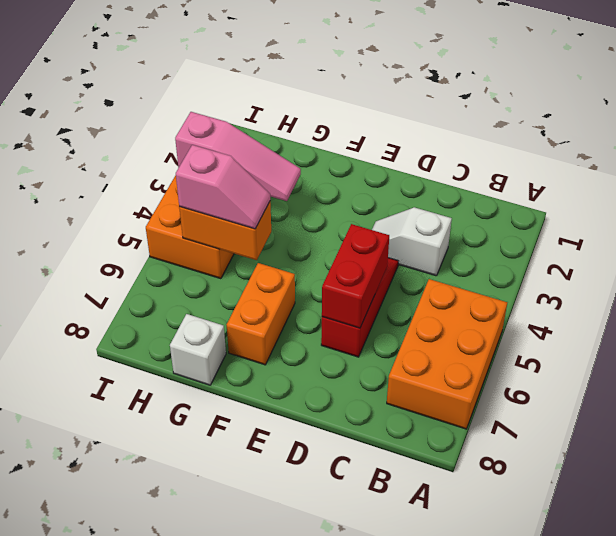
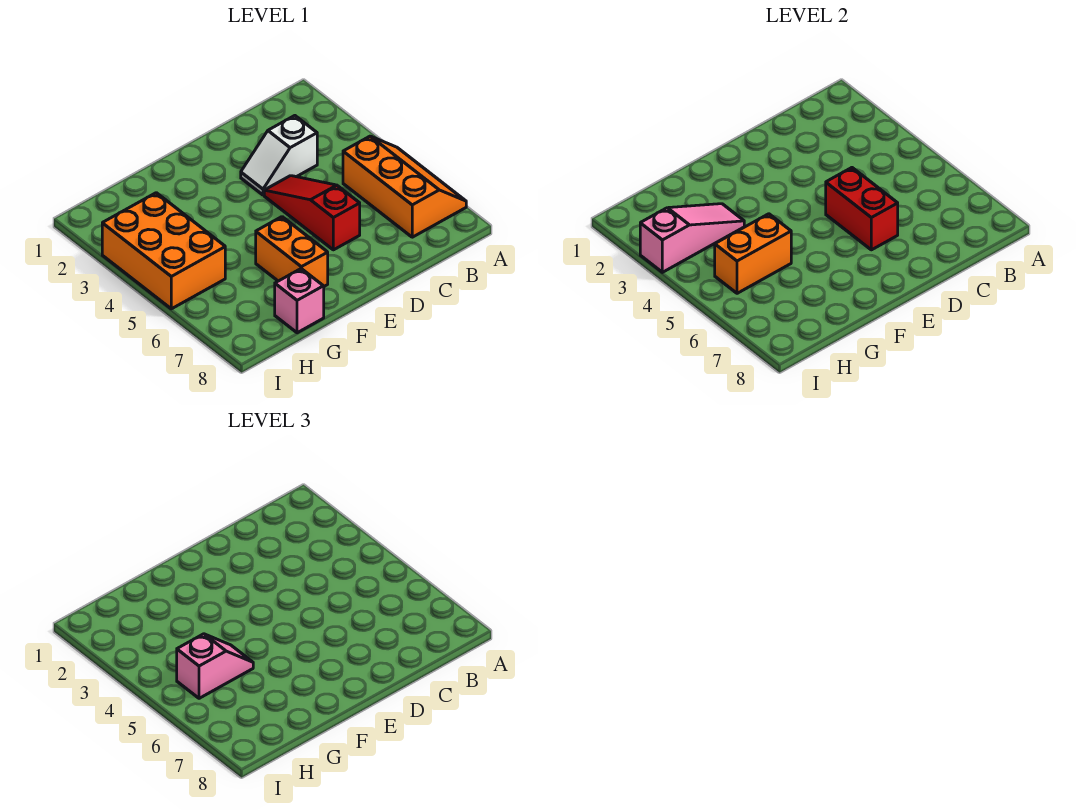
orange brick A5:B7 level 1 -> orange slope A5:B7 level 1 top B
white brick G8 level 1 -> pink brick G8 level 1

